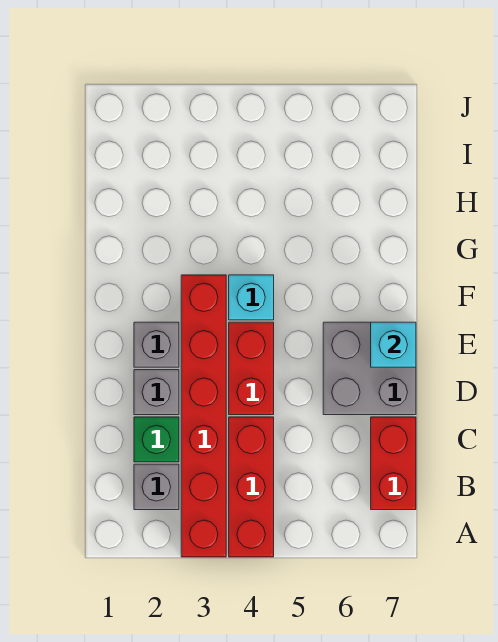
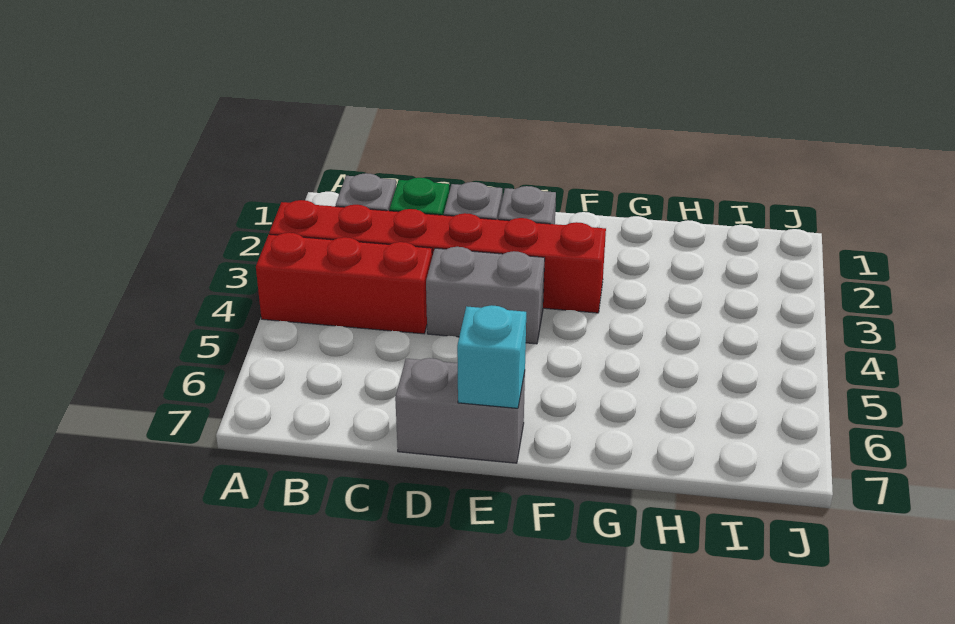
red brick B7:C7 level 1 -> none
red brick D4:E4 level 1 -> grey brick D4:E4 level 1
grey brick D6:E7 level 1 -> grey brick D7:E7 level 1
cyan brick F4 level 1 -> none

